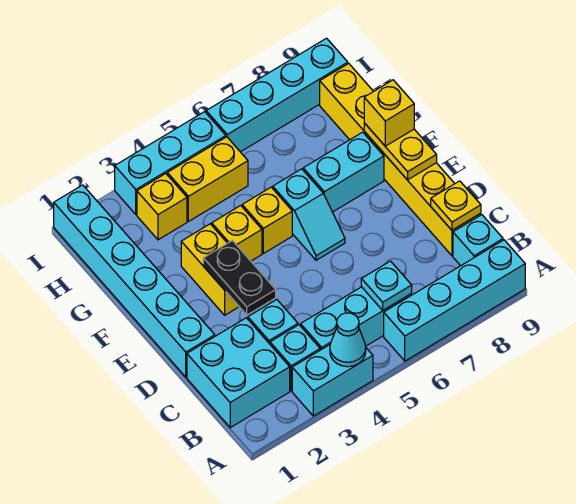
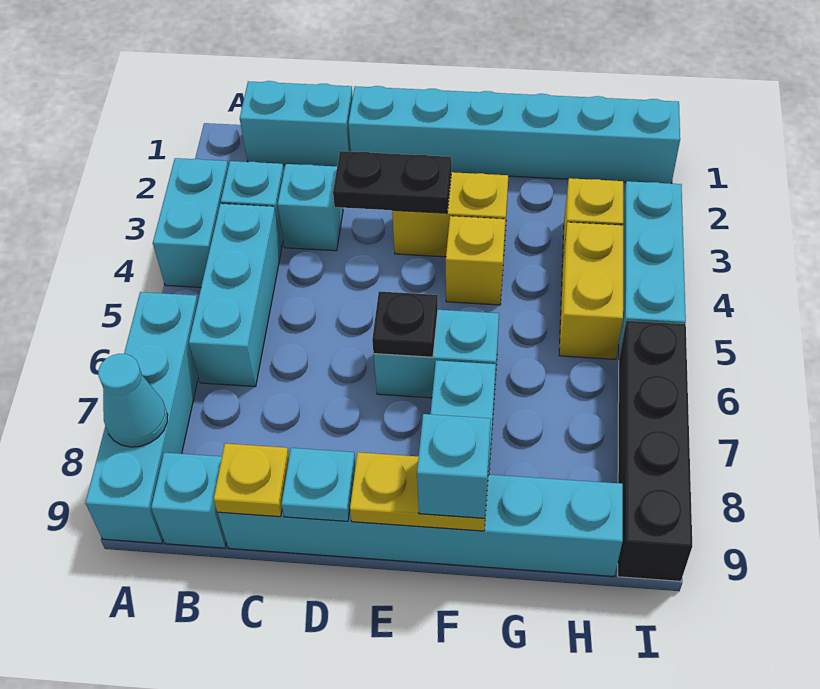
cyan cone A4 level 2 -> cyan cone A8 level 2
cyan brick B1:C2 level 1 -> cyan brick B1:C1 level 1
cyan plate B6 level 2 -> cyan plate D9 level 2
yellow brick C9:H9 level 1 -> cyan brick C9:H9 level 1
cyan slope E6:F6 level 1 top F -> cyan brick E6:F6 level 1
none -> black plate E6 level 2
yellow brick F5 level 1 -> none
yellow brick F9 level 3 -> cyan brick F9 level 3
cyan brick I6:I9 level 1 -> black brick I6:I9 level 1

